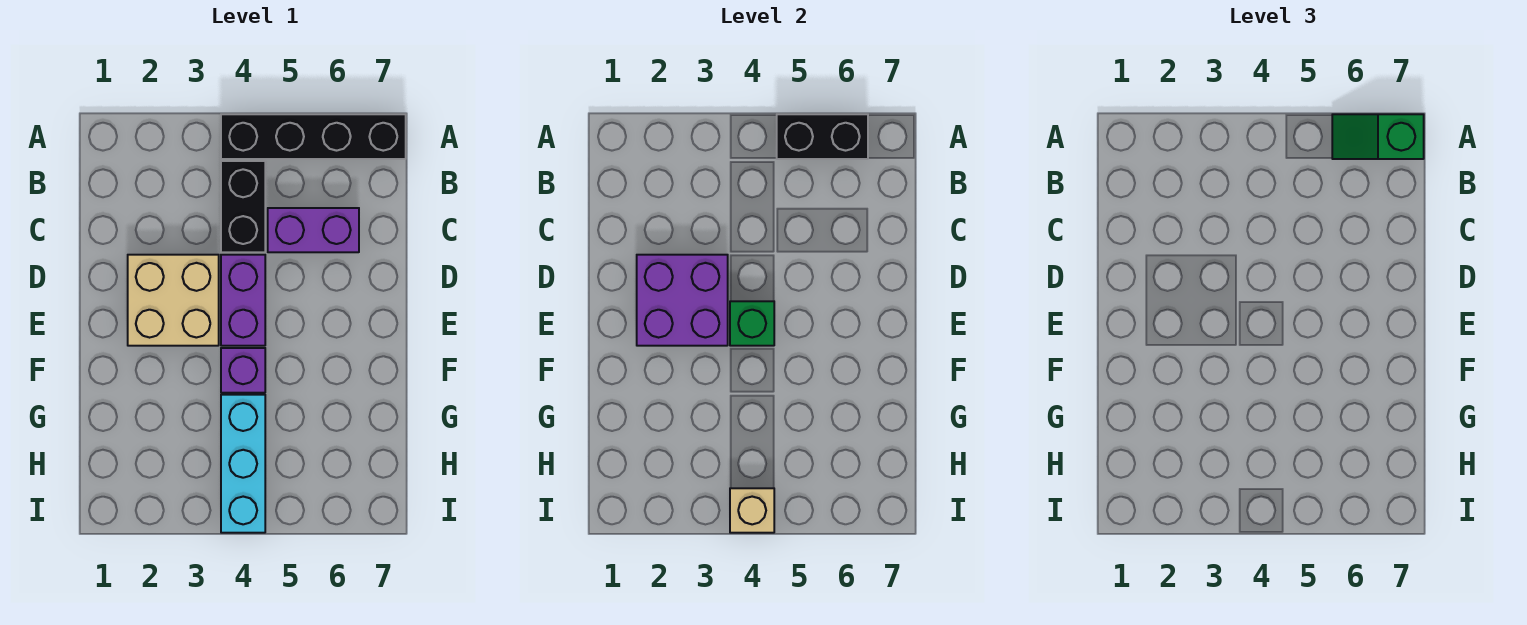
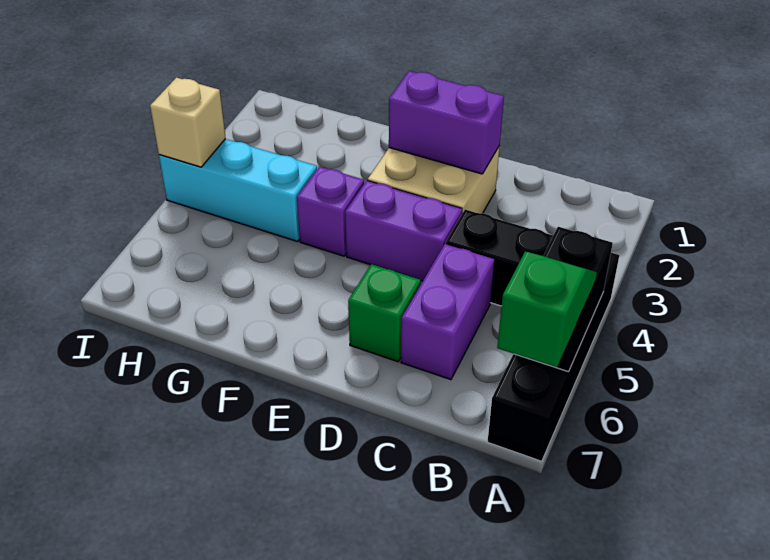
purple brick D2:E3 level 2 -> purple brick D2:E2 level 2
green brick E4 level 2 -> green brick D6 level 1

